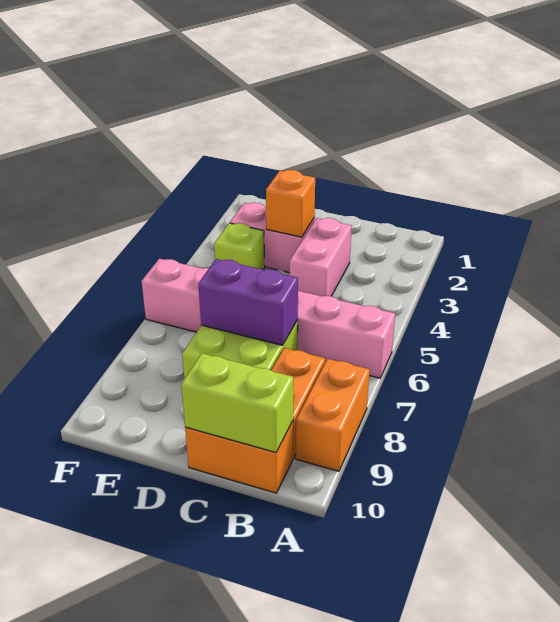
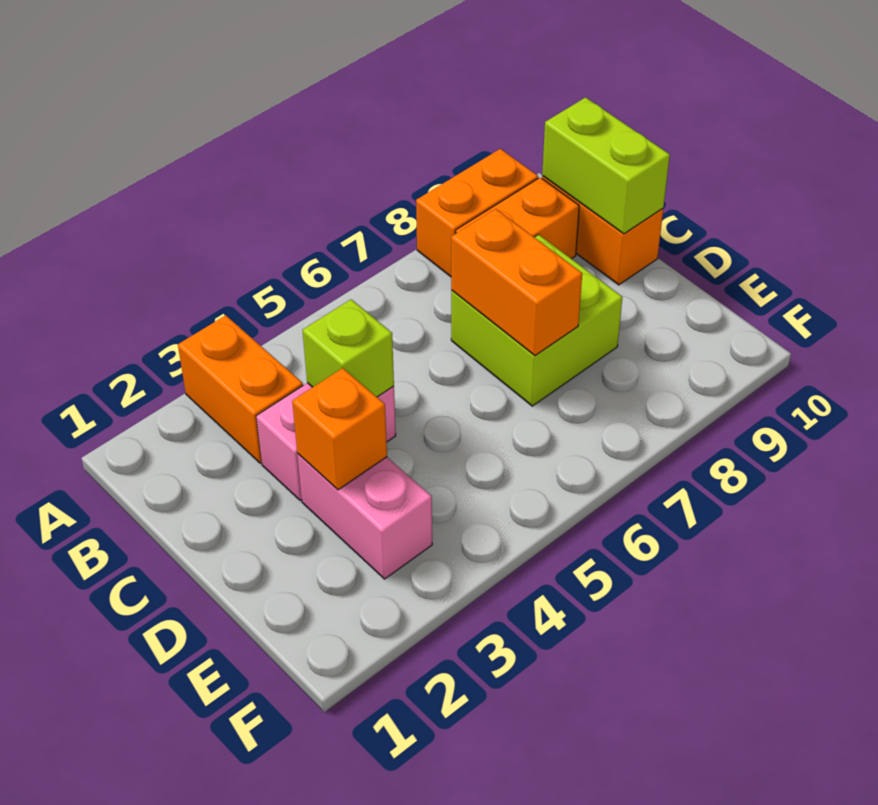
none -> orange brick A3:B3 level 1
pink brick A6:F6 level 1 -> none
purple brick C7:D7 level 2 -> orange brick C7:D7 level 2
lime brick E4 level 1 -> lime brick C4 level 2

